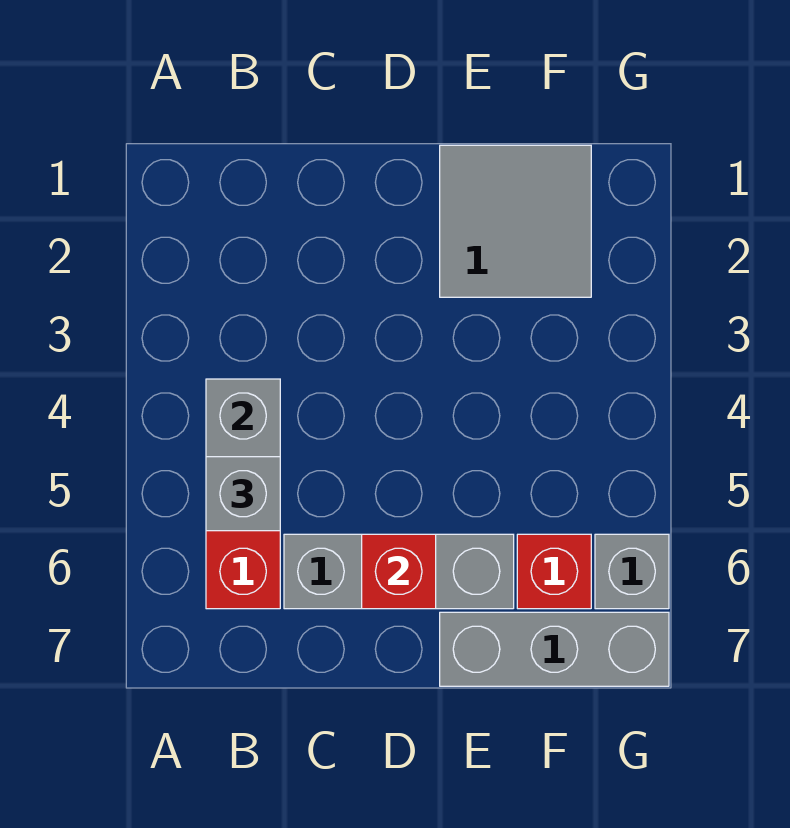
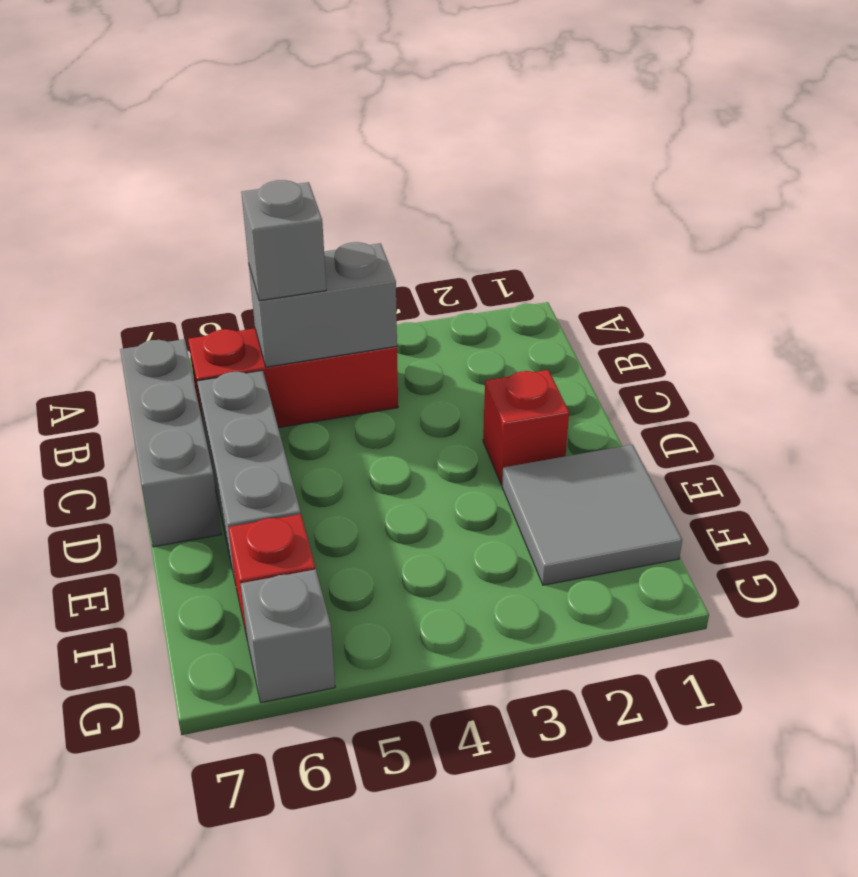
red brick D6 level 2 -> red brick D2 level 1
grey brick E7:G7 level 1 -> grey brick B7:D7 level 1

